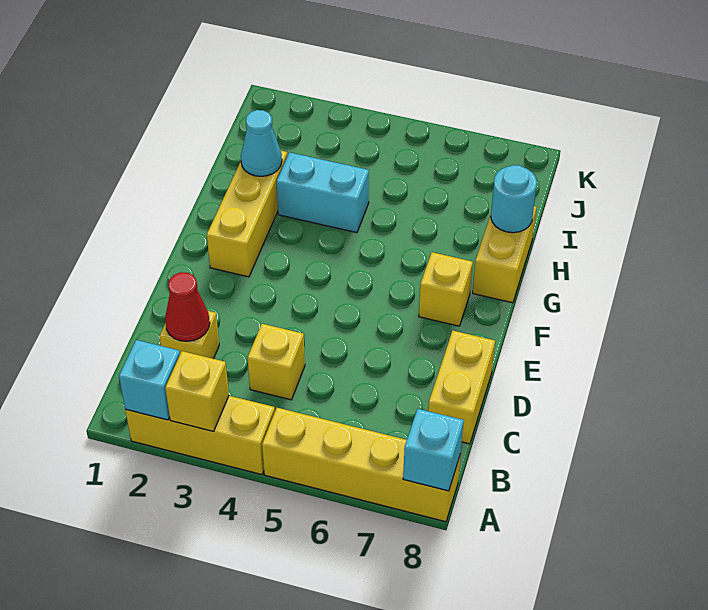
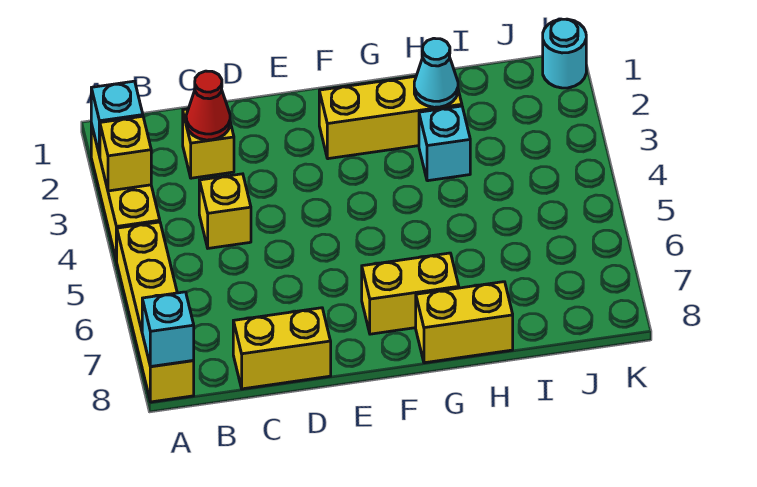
yellow brick F7 level 1 -> yellow brick F7:G7 level 1
cyan brick H3:H4 level 1 -> cyan brick H3 level 1
cyan round brick H8 level 2 -> cyan round brick K1 level 1

